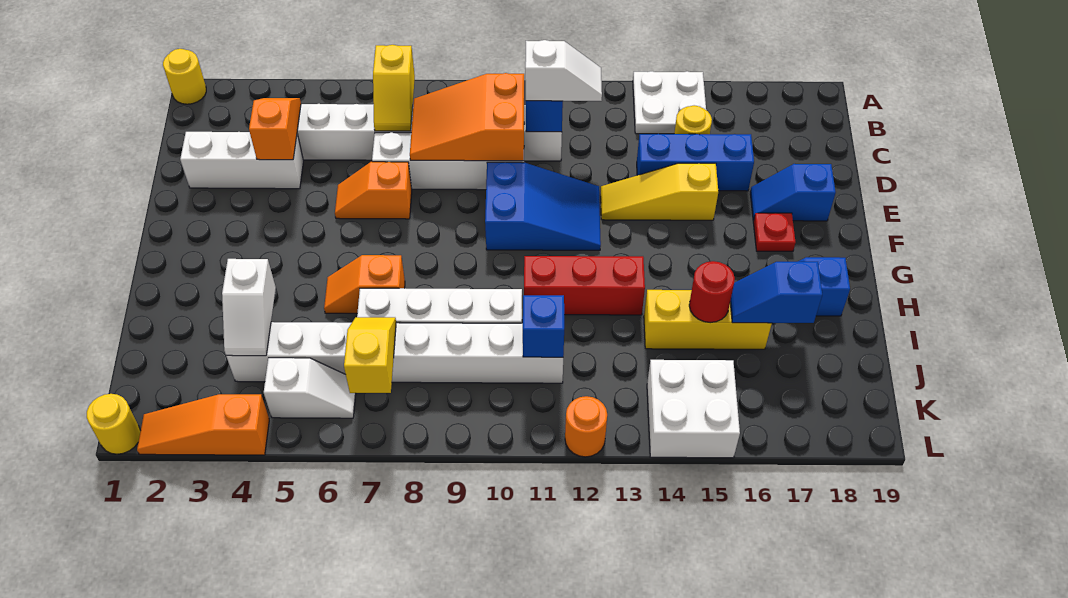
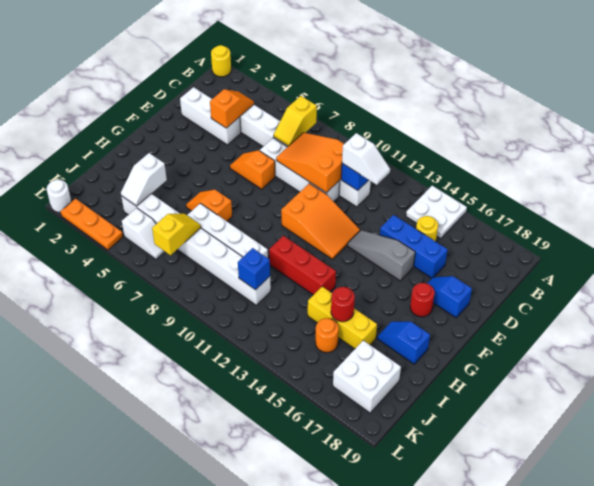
blue slope E10:F12 level 1 top 10 -> orange slope E10:F12 level 1 top 10
yellow slope E13:E15 level 1 top 15 -> grey slope E13:E15 level 1 top 15
red plate F17 level 1 -> red round brick F17 level 1
blue slope I16:I17 level 2 top 17 -> none
white brick K14:L15 level 1 -> white brick J17:K18 level 1
yellow round brick L1 level 1 -> white round brick L1 level 1
orange slope L2:L4 level 1 top 4 -> orange plate L2:L4 level 1
orange round brick L12 level 1 -> orange round brick J15 level 1

